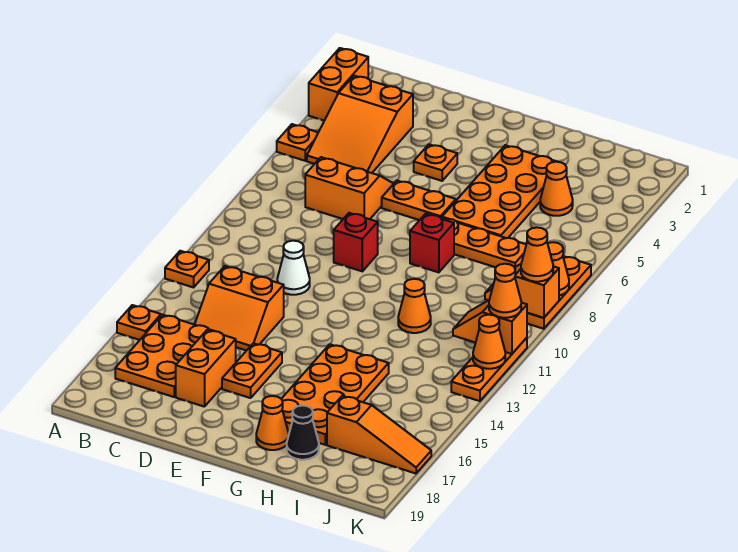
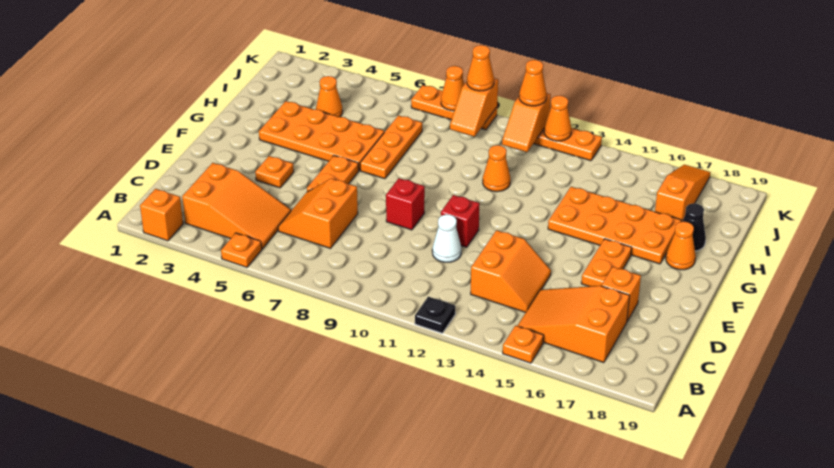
orange brick A2:A3 level 1 -> orange brick A2 level 1
orange plate A12 level 1 -> black plate A12 level 1
orange plate B15:C17 level 1 -> orange slope B15:C17 level 1 top 17
orange brick D16:D17 level 1 -> orange brick D17 level 1
orange plate E15:E16 level 1 -> orange plate E16:F16 level 1
red brick G8 level 1 -> red brick E11 level 1

